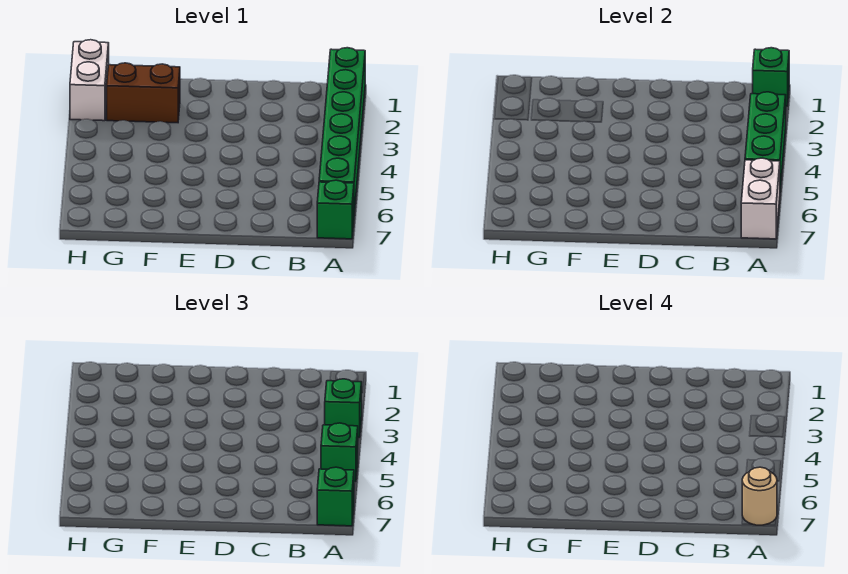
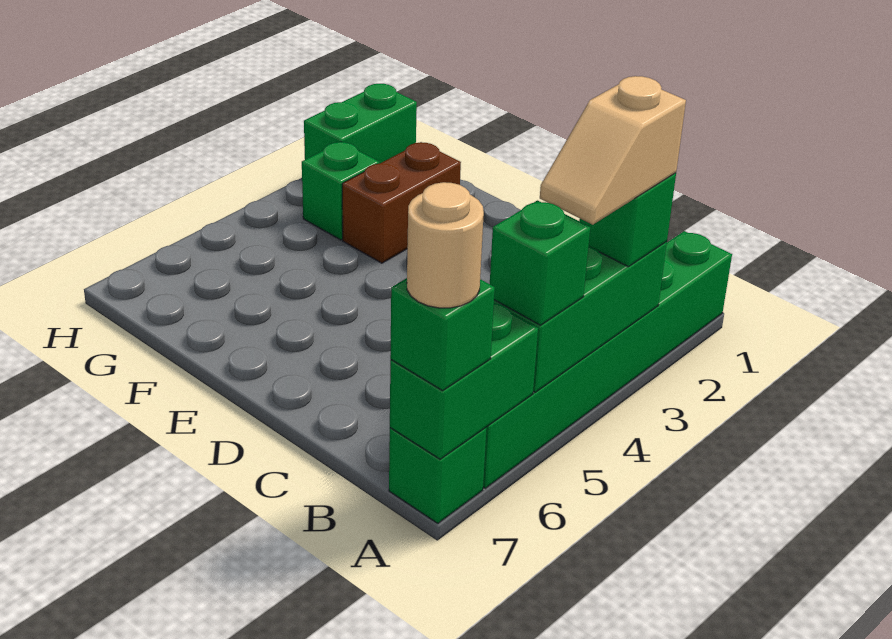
green brick A1 level 2 -> green brick G3 level 1
none -> tan slope A3:A4 level 4 top 3
white brick A6:A7 level 2 -> green brick A6:A7 level 2
brown brick F2:G2 level 1 -> brown brick F2:F3 level 1
white brick H1:H2 level 1 -> green brick H1:H2 level 1

